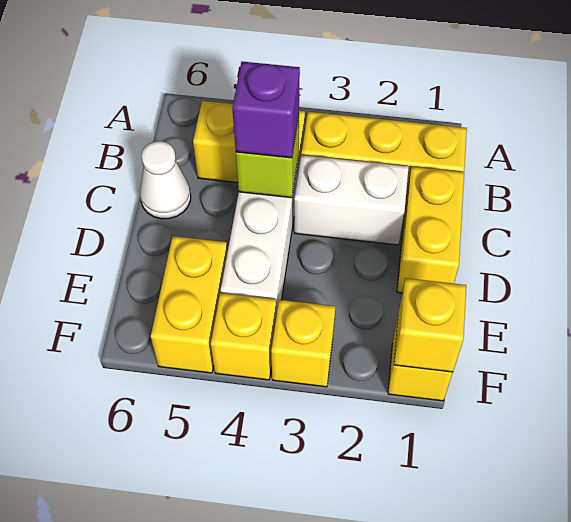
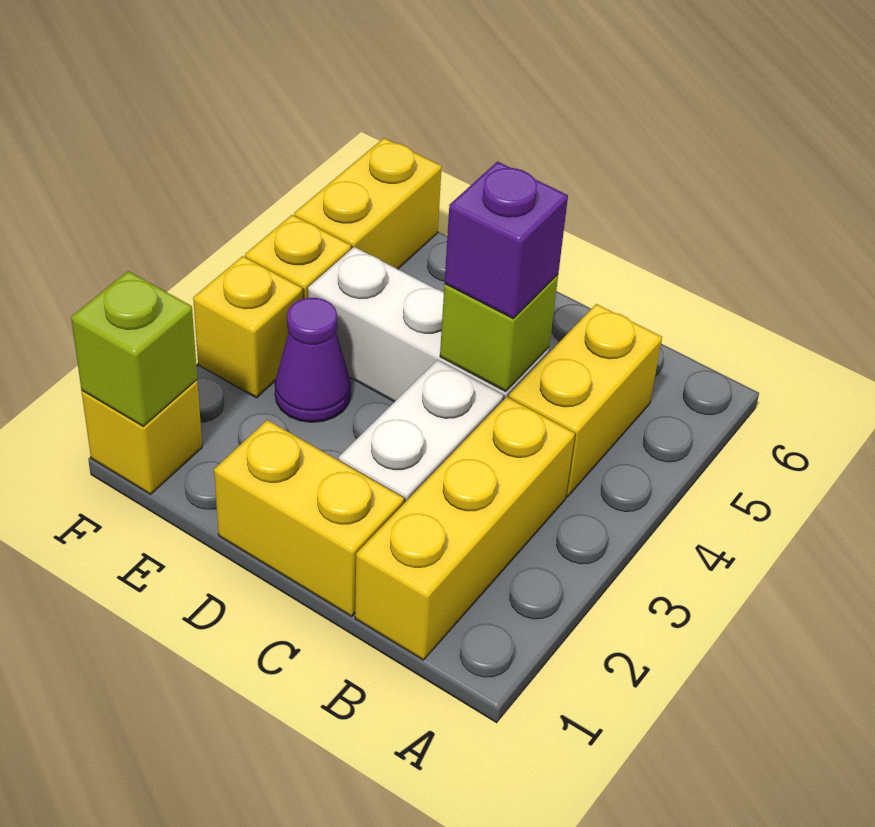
white cone C6 level 1 -> none
none -> purple cone E3 level 1
yellow brick E5:F5 level 1 -> yellow brick F5:F6 level 1
yellow brick F1 level 2 -> lime brick F1 level 2

